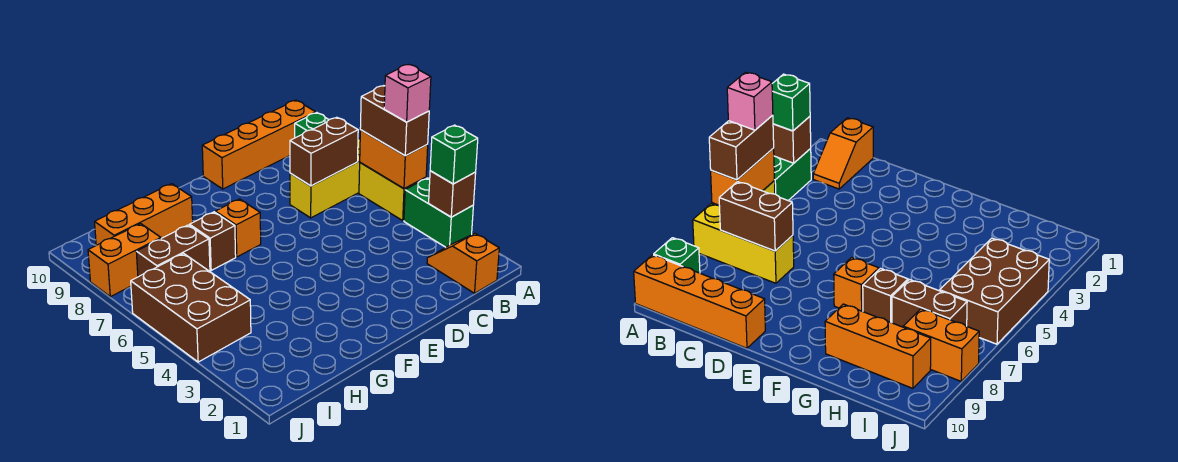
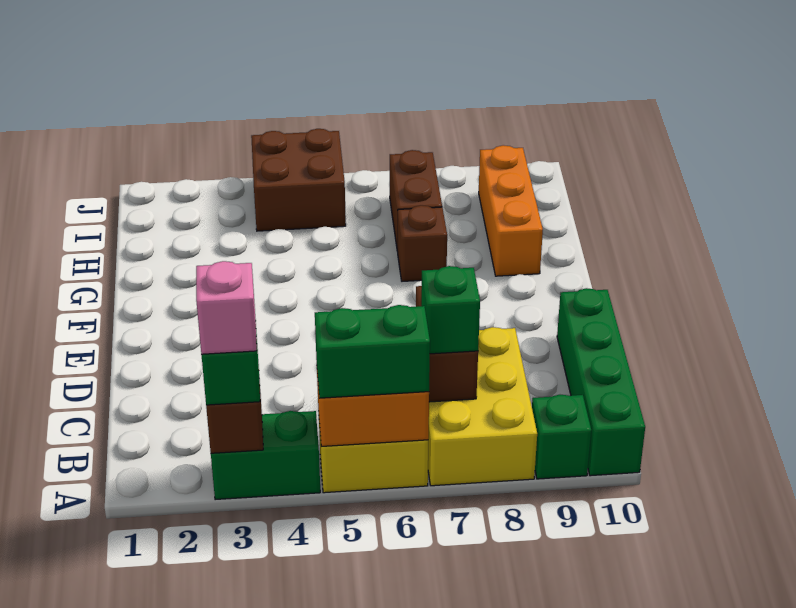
brown brick A5:A6 level 3 -> green brick A5:A6 level 3
pink brick A5 level 4 -> pink brick A3 level 4
yellow brick A7:C7 level 1 -> yellow brick A7:C8 level 1
orange brick A10:D10 level 1 -> green brick A10:D10 level 1
orange slope B1:B2 level 1 top 1 -> none
none -> green brick B7 level 3
orange brick F7 level 1 -> none
brown brick I4:J6 level 1 -> brown brick I4:J5 level 1
orange brick I8:J8 level 1 -> none

